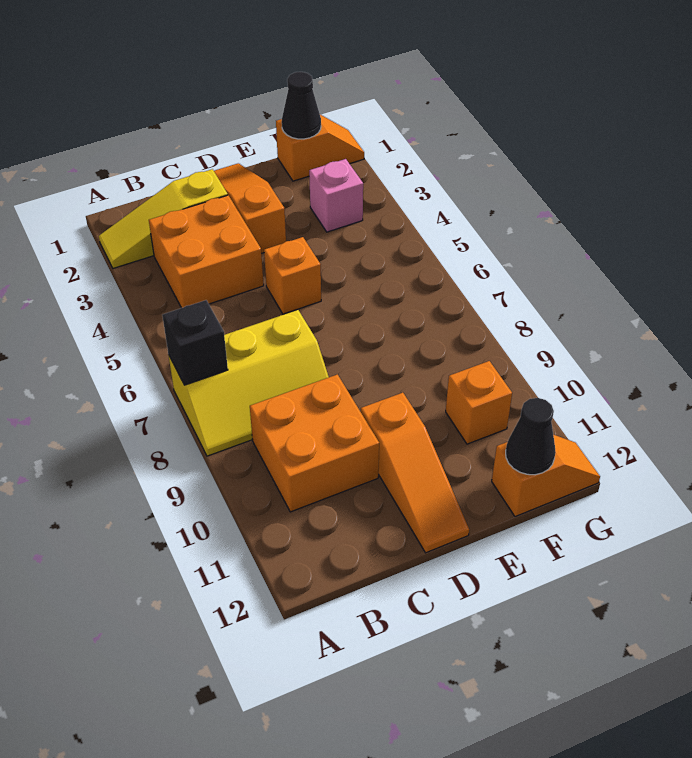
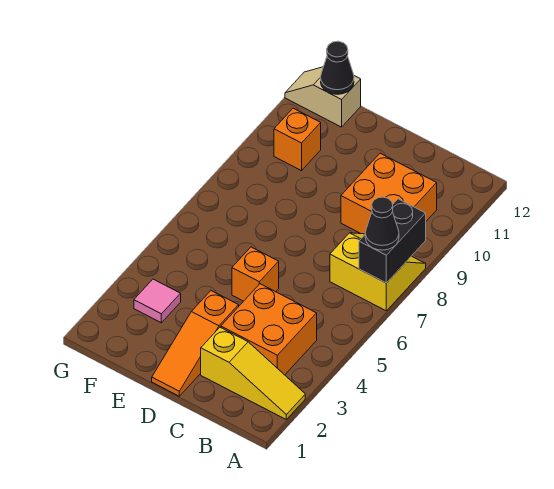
yellow slope A7:C8 level 1 top 7 -> yellow slope A7:B8 level 1 top 7
black brick A7 level 2 -> black brick A7:A8 level 2
orange slope D10:D12 level 1 top 10 -> none
orange slope F1:G1 level 1 top F -> none
black cone F1 level 2 -> black cone A7 level 3
pink brick F3 level 1 -> pink tile F3 level 1
orange slope F12:G12 level 1 top F -> tan slope F12:G12 level 1 top F

